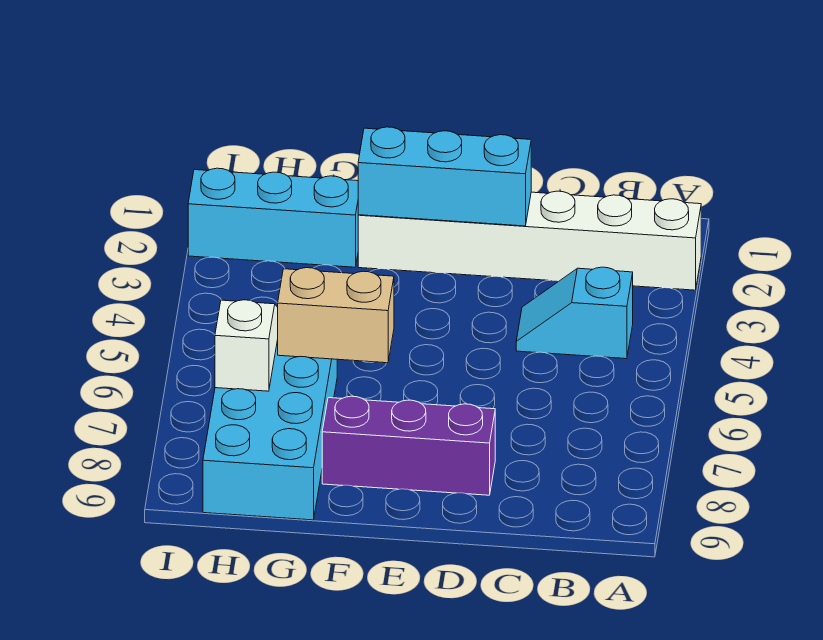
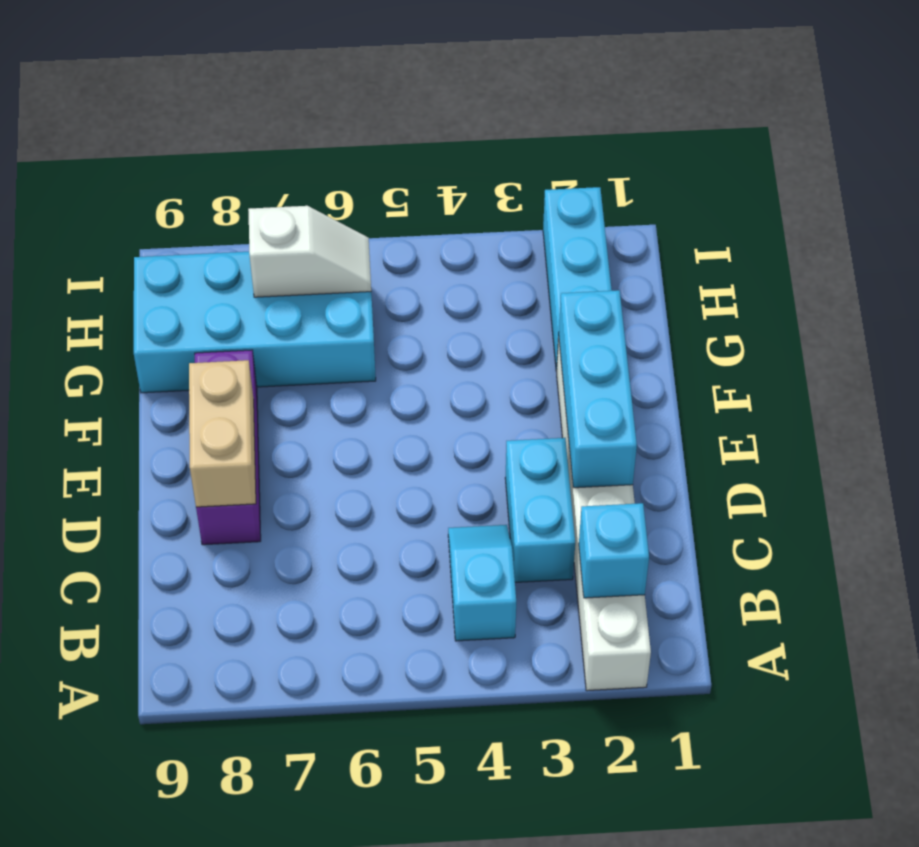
none -> cyan brick B2 level 2
none -> cyan brick C3:D3 level 1
tan brick F6:G6 level 2 -> tan brick D8:E8 level 2

